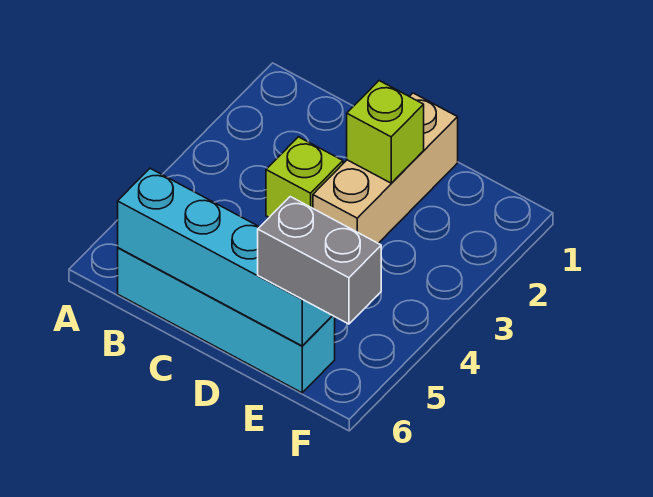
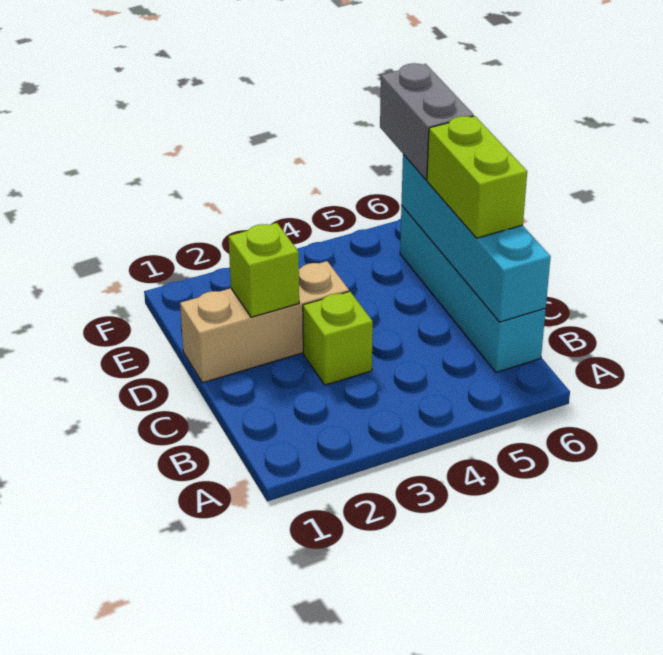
none -> lime brick C6:D6 level 3

